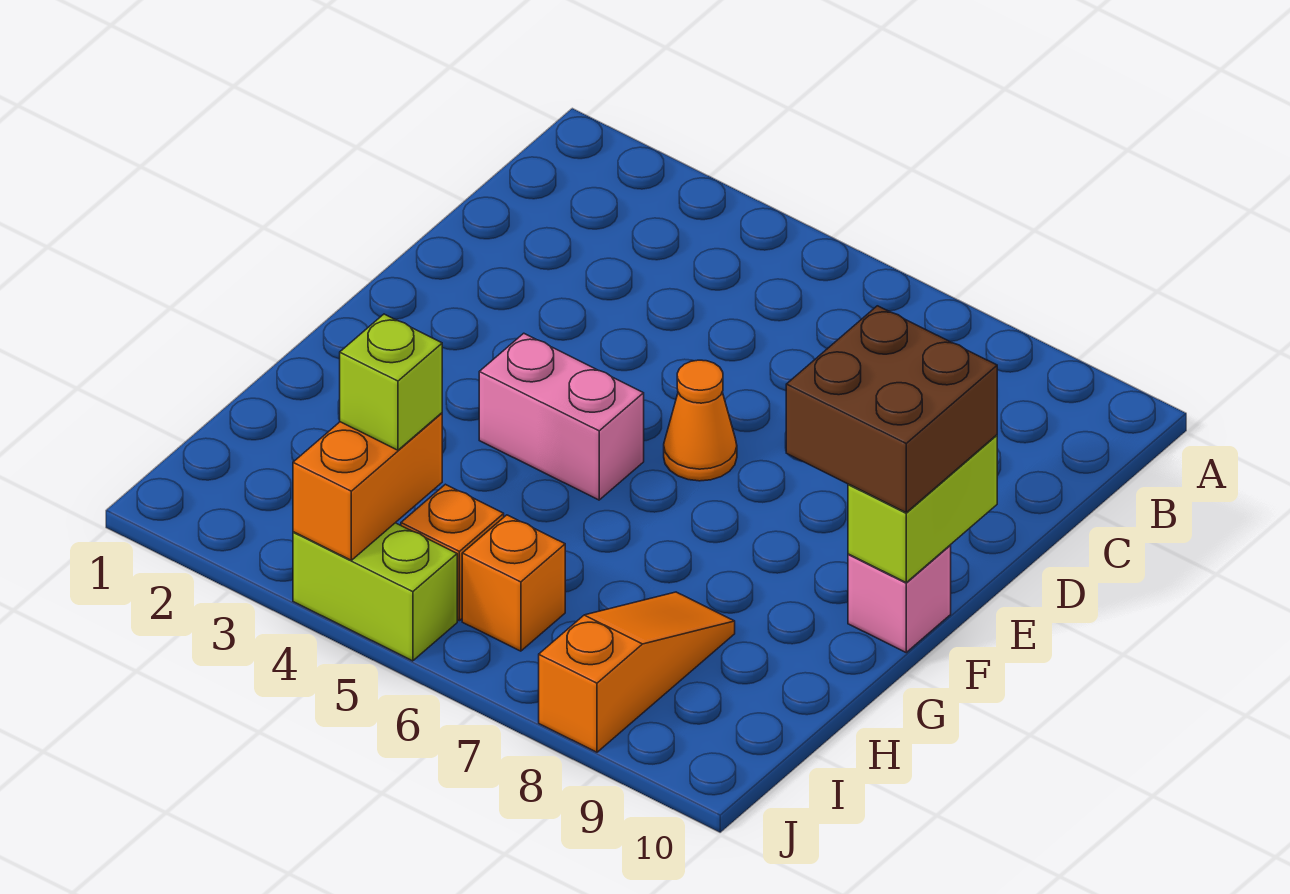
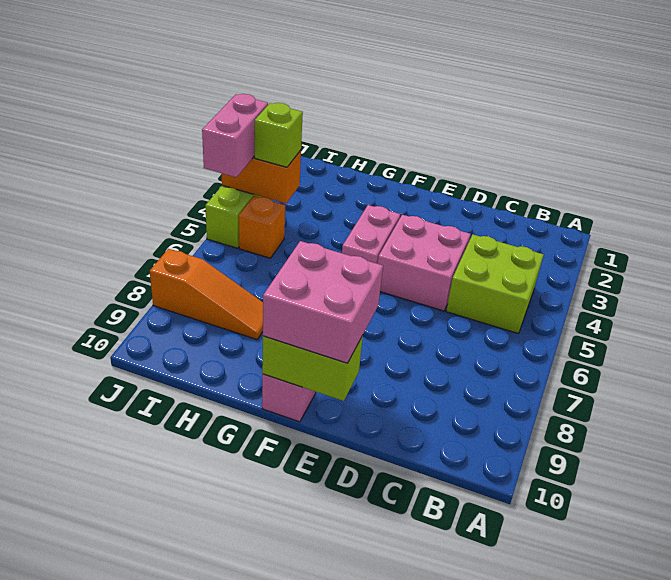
none -> lime brick B4:C5 level 1
none -> pink brick D4:E5 level 1
orange cone E6 level 1 -> none
brown brick E9:F10 level 3 -> pink brick E9:F10 level 3
orange brick I6 level 1 -> none
none -> pink brick J4:J5 level 3

